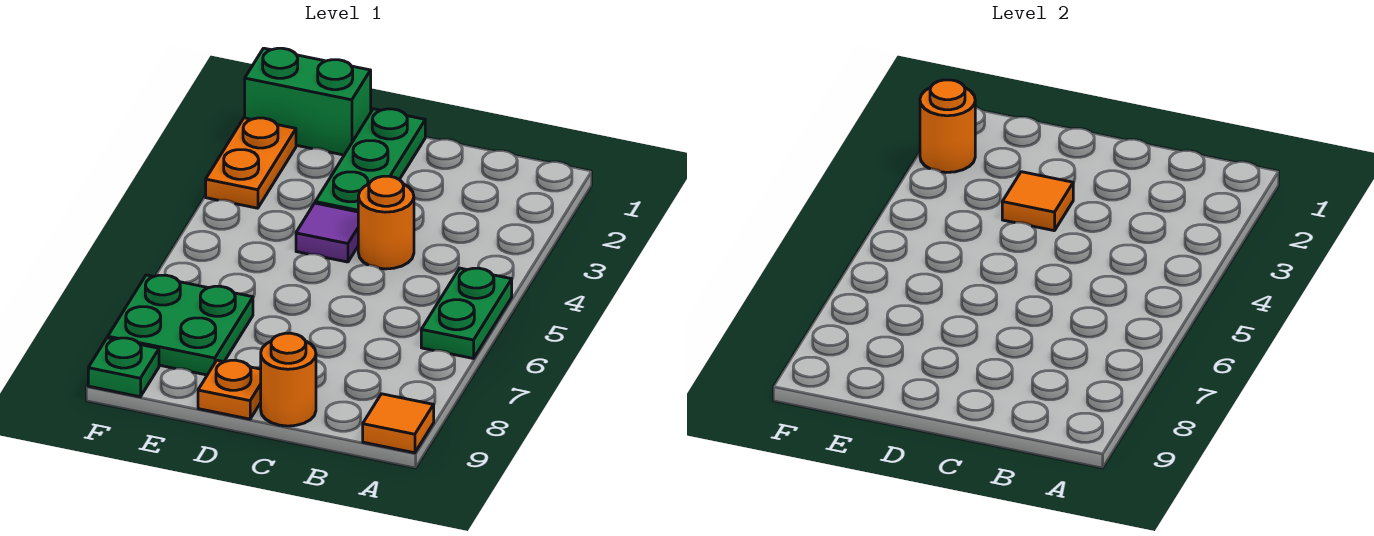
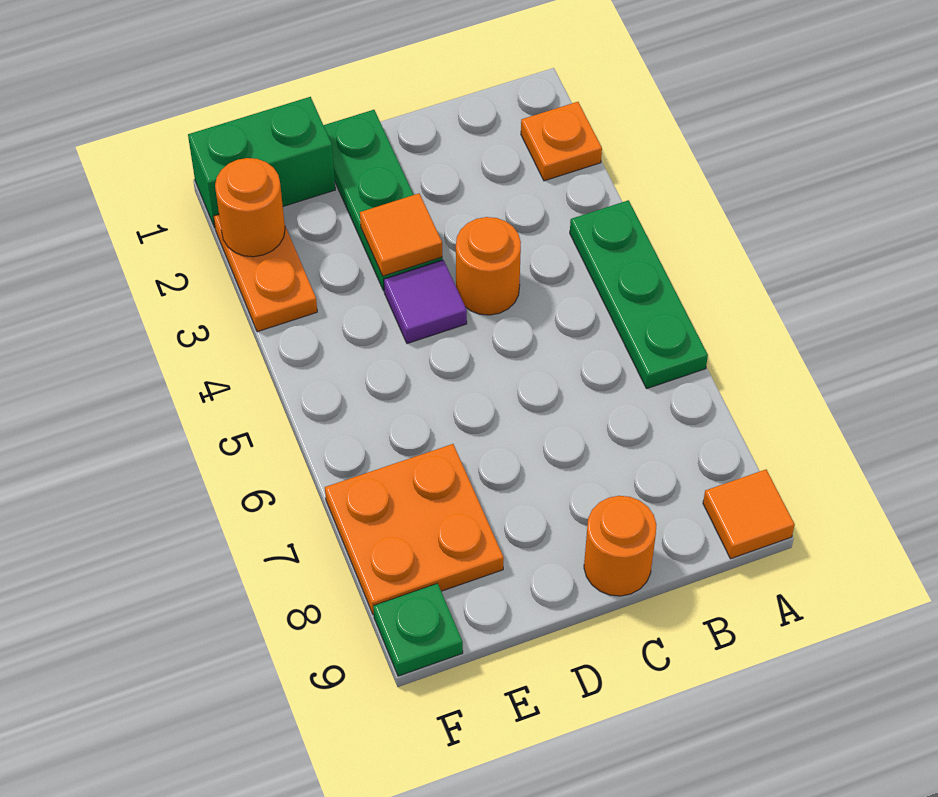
green plate A5:A6 level 1 -> green plate A4:A6 level 1
orange plate D9 level 1 -> orange plate A2 level 1
green plate E7:F8 level 1 -> orange plate E7:F8 level 1

